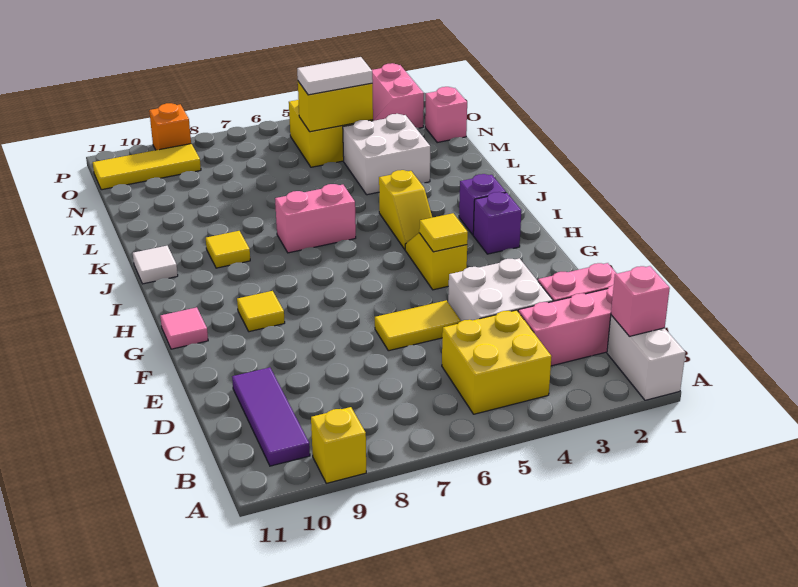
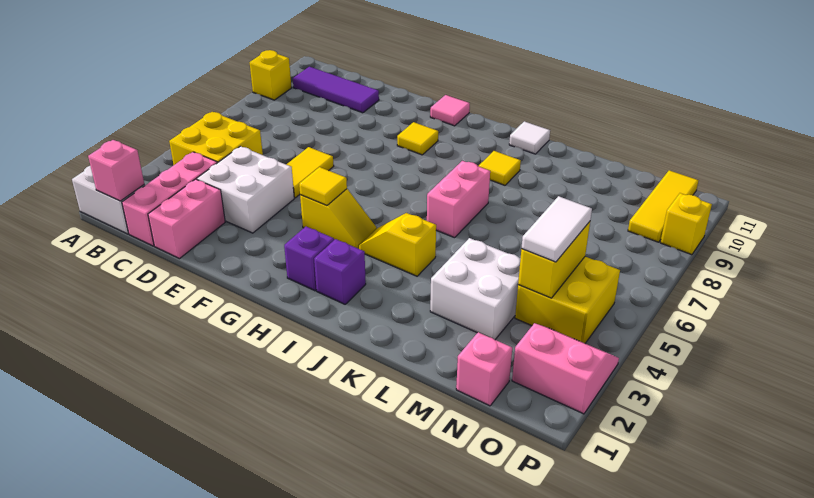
orange brick P9 level 1 -> yellow brick P9 level 1

